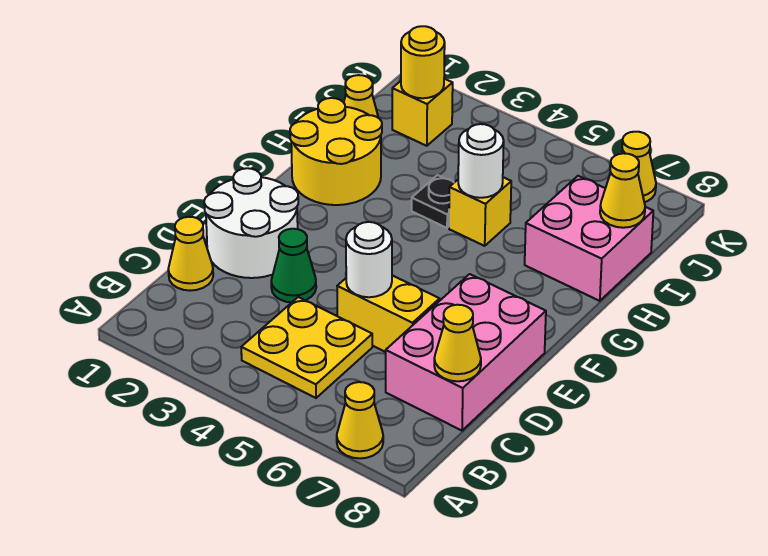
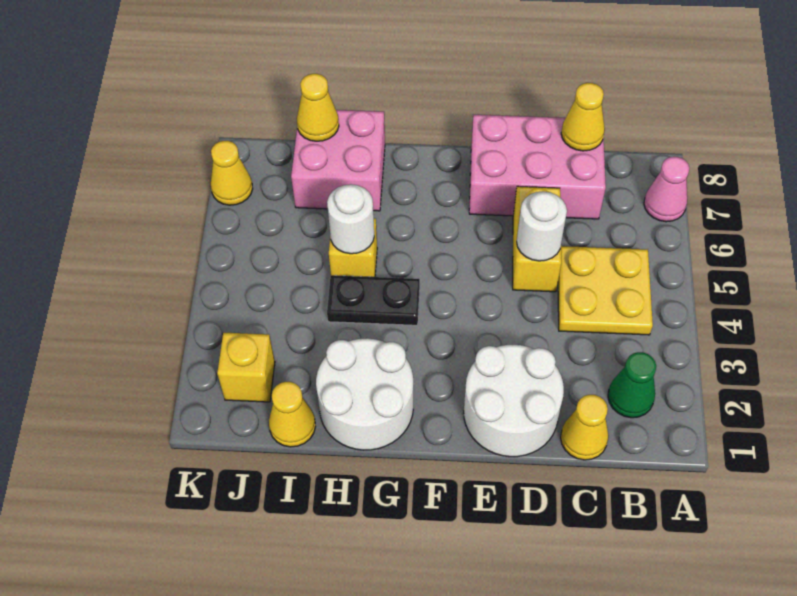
yellow cone A7 level 1 -> pink cone A7 level 1
green cone D3 level 1 -> green cone B2 level 1
yellow round brick G1:H2 level 1 -> white round brick G1:H2 level 1
black plate H4 level 1 -> black plate G4:H4 level 1
yellow round brick J2 level 2 -> none

